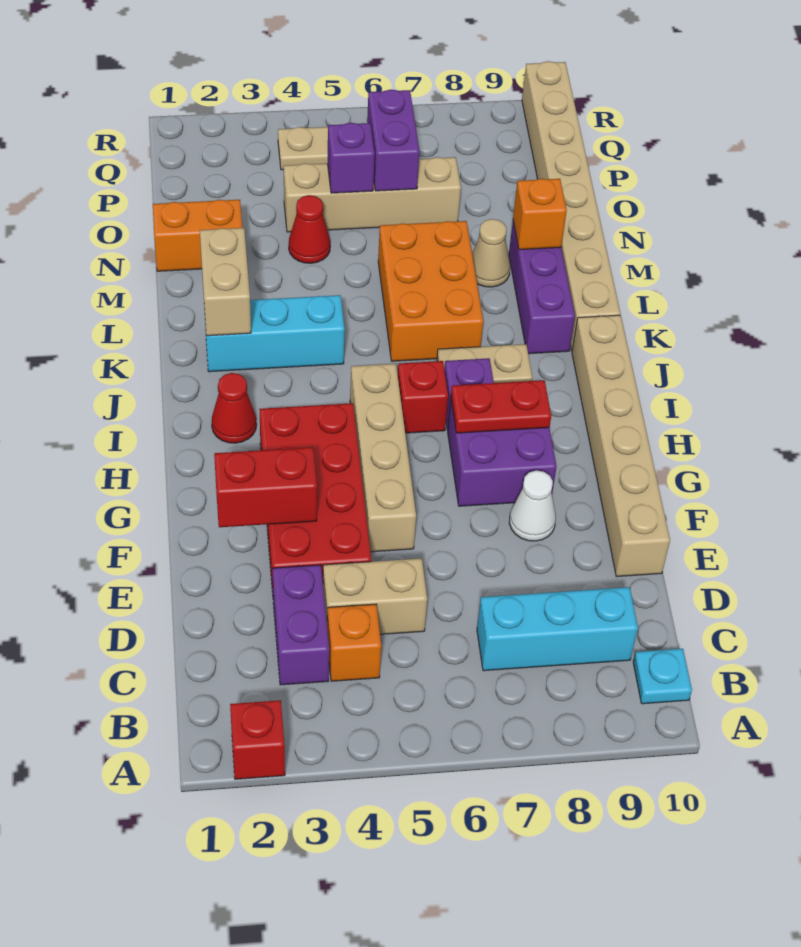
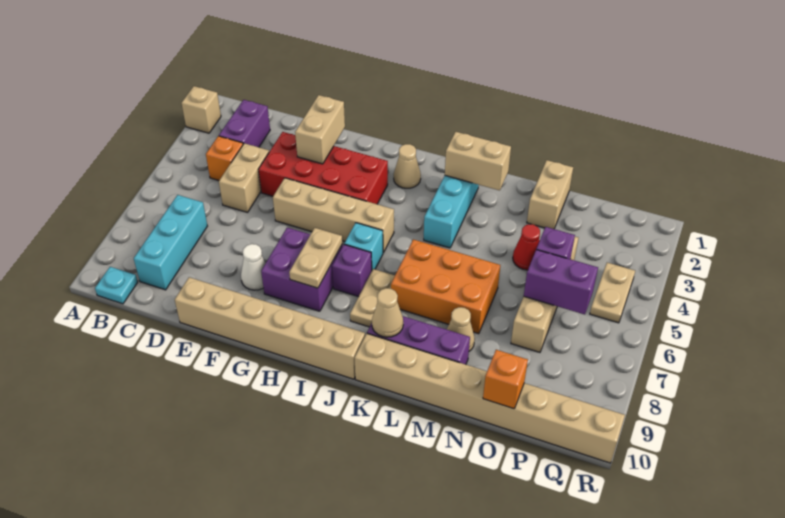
red brick A2 level 1 -> tan brick A2 level 1
purple brick C3:D3 level 1 -> purple brick C2:C3 level 1
red brick F2:F3 level 2 -> tan brick F2:F3 level 2
red plate H7:H8 level 2 -> tan plate H7:H8 level 2
red cone I2 level 1 -> tan cone I2 level 1
red brick I6 level 1 -> cyan brick I6 level 1
none -> tan cone K9 level 2
orange brick M9 level 2 -> orange brick O10 level 2
orange brick N1:N2 level 1 -> tan brick N1:N2 level 1

